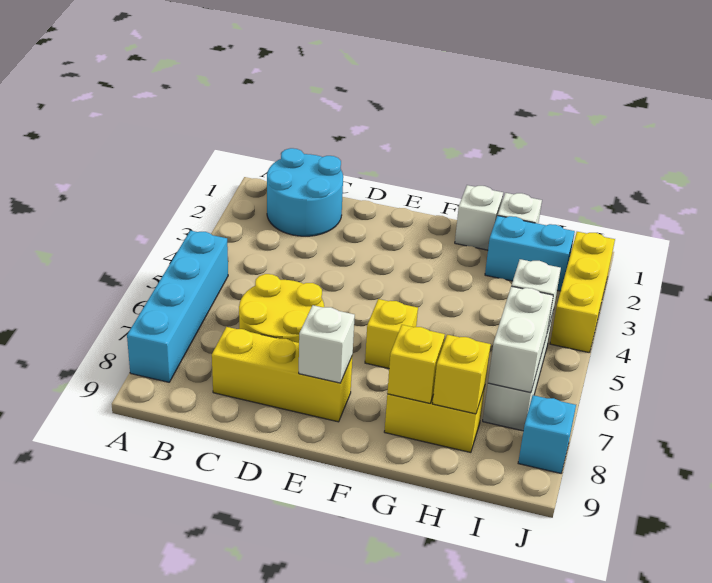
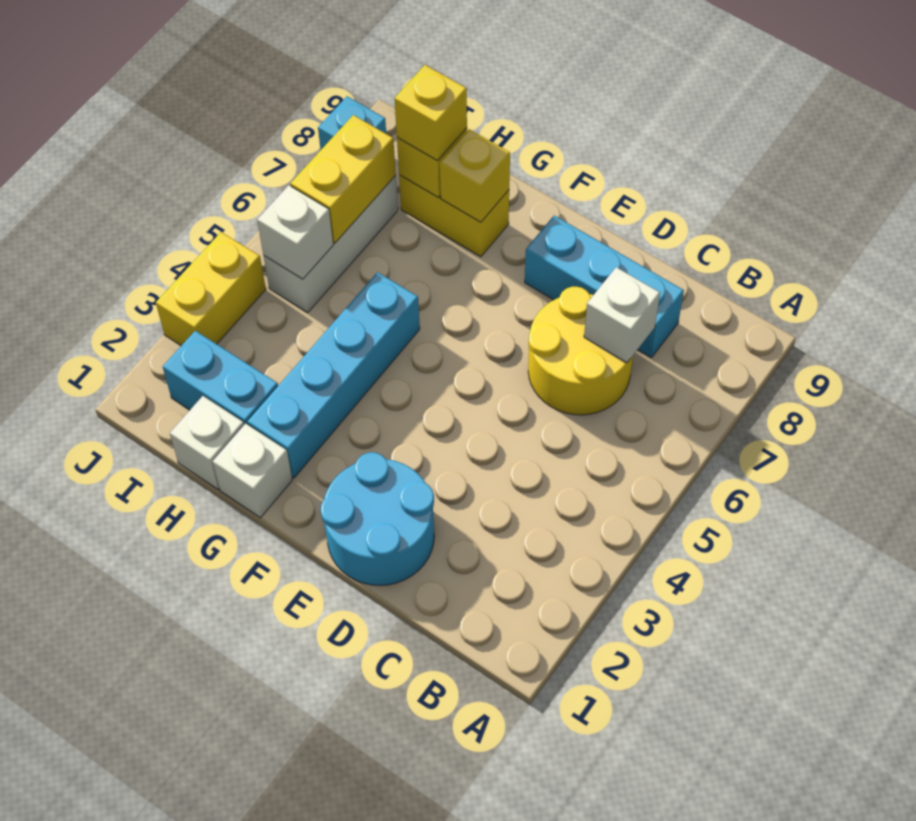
cyan brick A5:A8 level 1 -> cyan brick G2:G5 level 1
cyan round brick B1:C2 level 1 -> cyan round brick D1:E2 level 1
yellow brick C8:E8 level 1 -> cyan brick C8:E8 level 1
white brick E8 level 2 -> white brick C7 level 2
yellow brick F6 level 1 -> yellow brick H8 level 3
white brick I6:I7 level 2 -> yellow brick I6:I7 level 2
yellow brick J2:J4 level 1 -> yellow brick J3:J4 level 1

